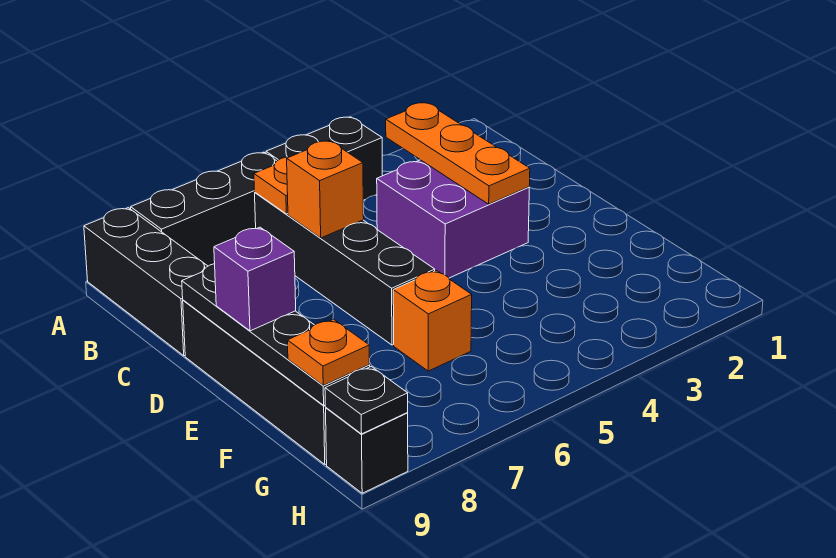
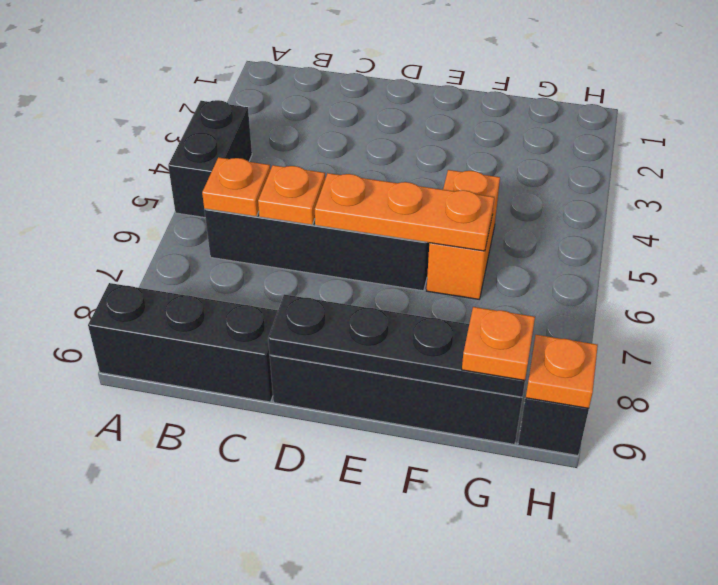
black brick A6:A8 level 1 -> none
orange plate B3:D3 level 2 -> orange plate D6:F6 level 2
purple brick C3:D4 level 1 -> none
orange brick C6 level 2 -> orange plate C6 level 2
purple brick E9 level 3 -> none
orange brick F6 level 1 -> orange brick F5:F6 level 1
black plate H9 level 2 -> orange plate H9 level 2

